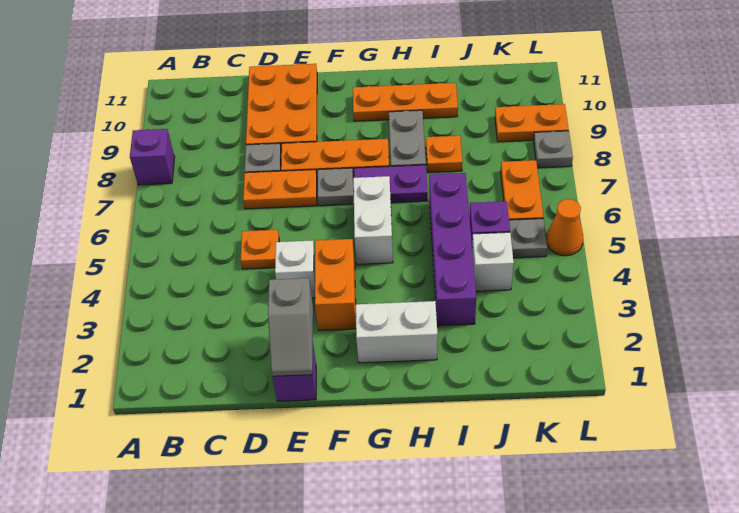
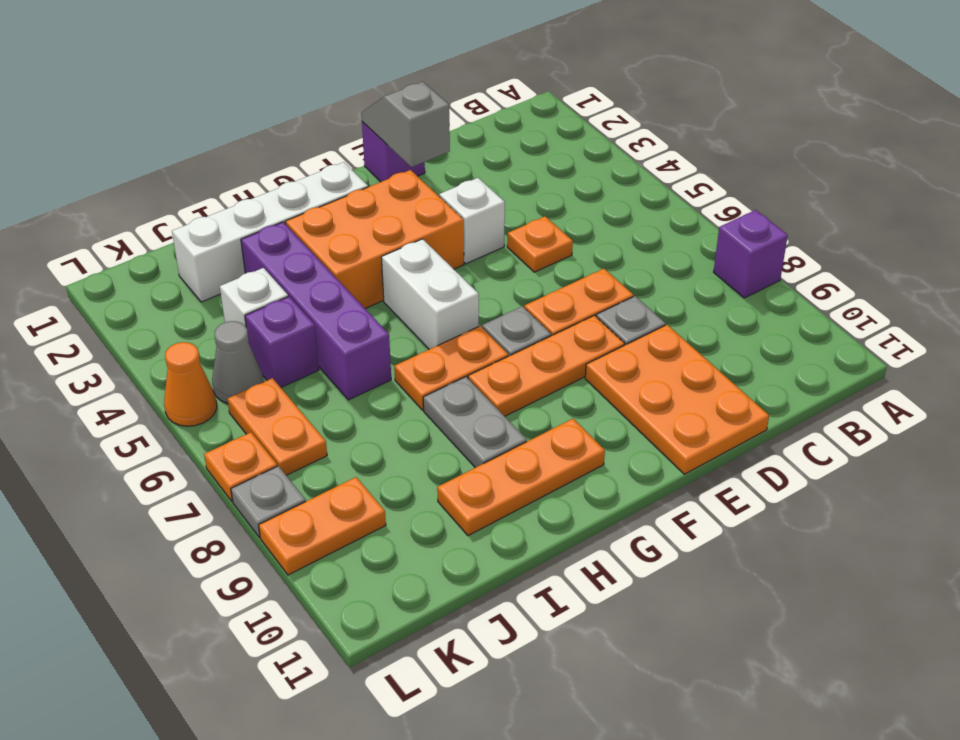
orange brick F3:F4 level 1 -> orange brick F3:H4 level 1
white brick G2:H2 level 1 -> white brick G2:J2 level 1
purple plate G7:H7 level 1 -> orange plate G7:H7 level 1
orange plate I8 level 1 -> orange plate L7 level 1
grey plate K5 level 1 -> grey cone K5 level 1

